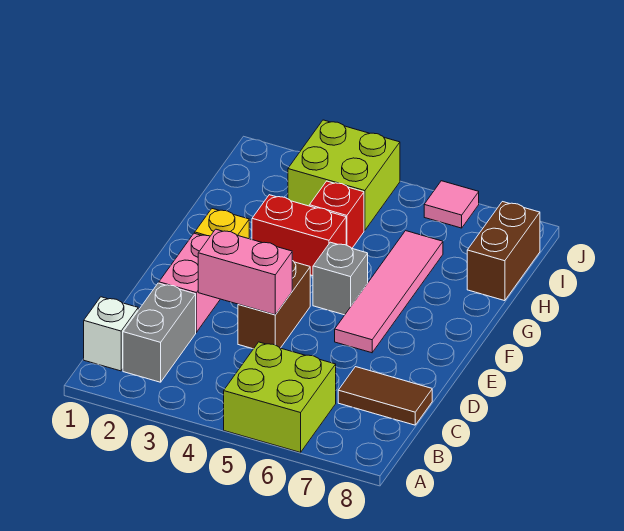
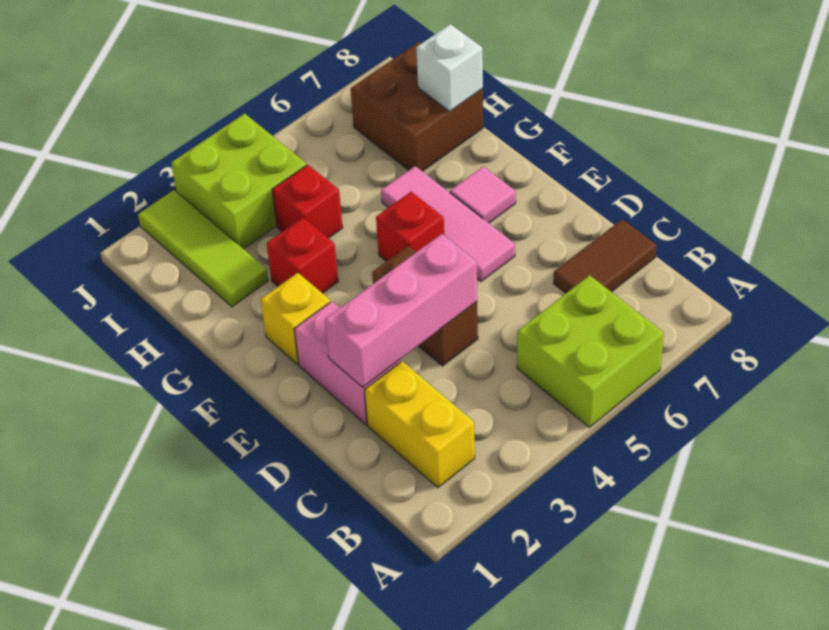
white brick B1 level 1 -> white brick H8 level 2
grey brick B2:C2 level 1 -> yellow brick B2:C2 level 1
pink brick D3:D4 level 2 -> pink brick D2:D4 level 2
pink tile E6:H6 level 1 -> pink tile E6:G6 level 1
grey brick F5 level 1 -> red brick F5 level 1
red brick G3:G4 level 1 -> red brick G3 level 1
none -> lime tile H2:J2 level 1
brown brick H8:I8 level 1 -> brown brick H7:I8 level 1
pink tile J6 level 1 -> pink tile F7 level 1

